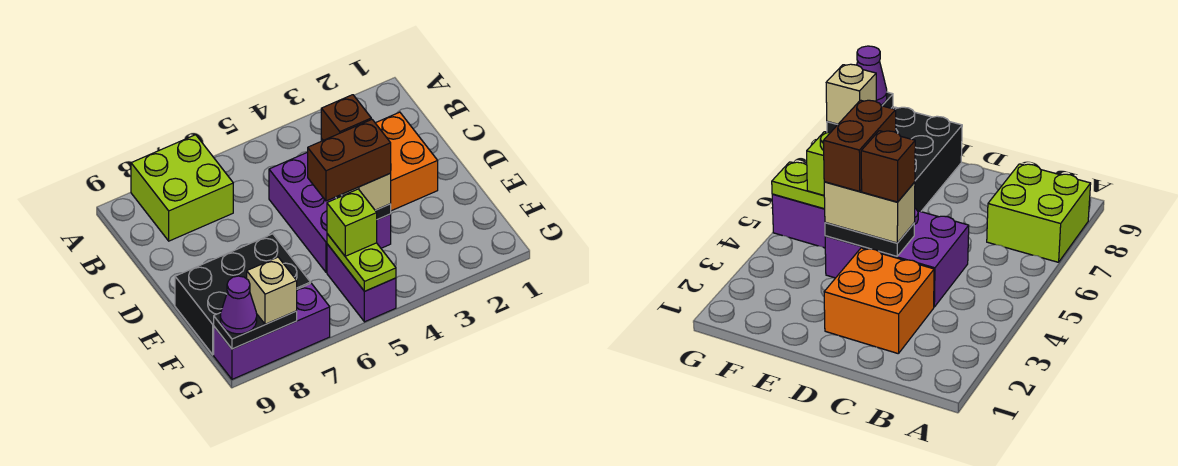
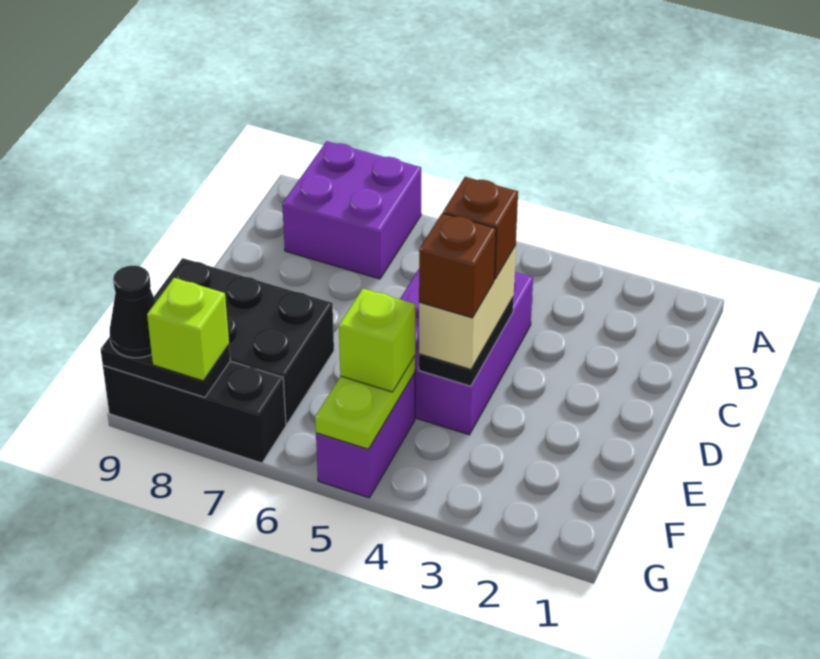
lime brick A7:B8 level 1 -> purple brick A7:B8 level 1
orange brick C2:D3 level 1 -> none
brown brick E4:E5 level 4 -> brown brick E4 level 4
purple brick G7:G9 level 1 -> black brick G7:G9 level 1
tan brick G8 level 3 -> lime brick G8 level 3
purple cone G9 level 3 -> black cone G9 level 3

